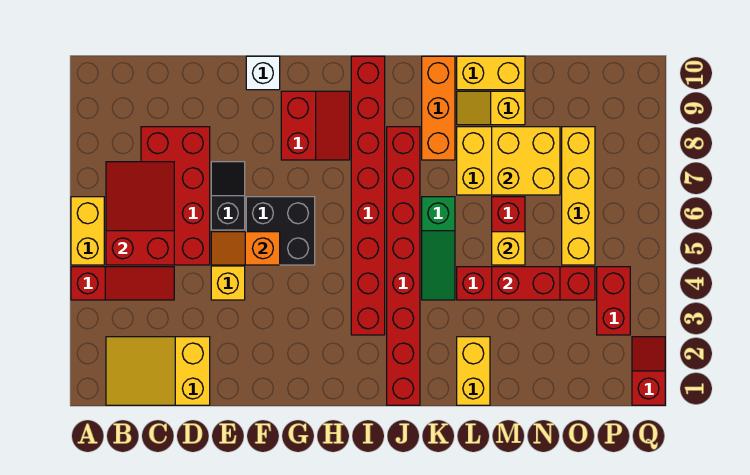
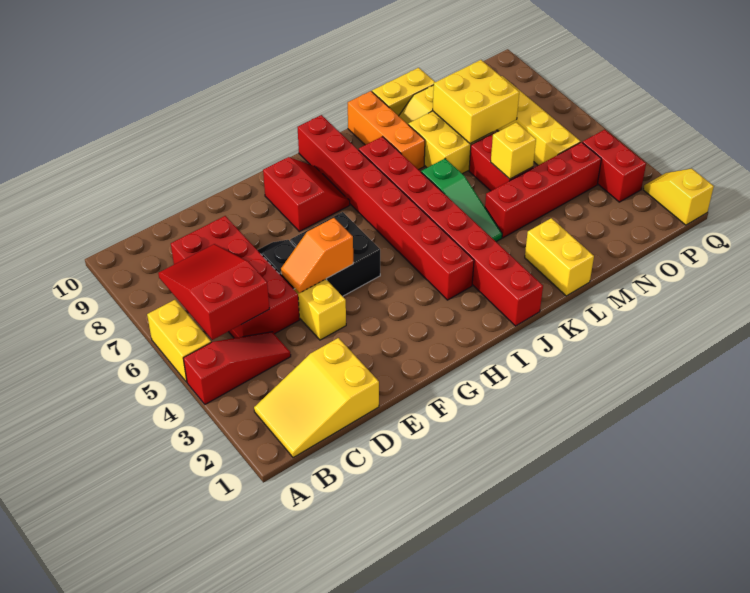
white brick F10 level 1 -> none
red brick M4:N4 level 2 -> none
red slope Q1:Q2 level 1 top 1 -> yellow slope Q1:Q2 level 1 top 1

